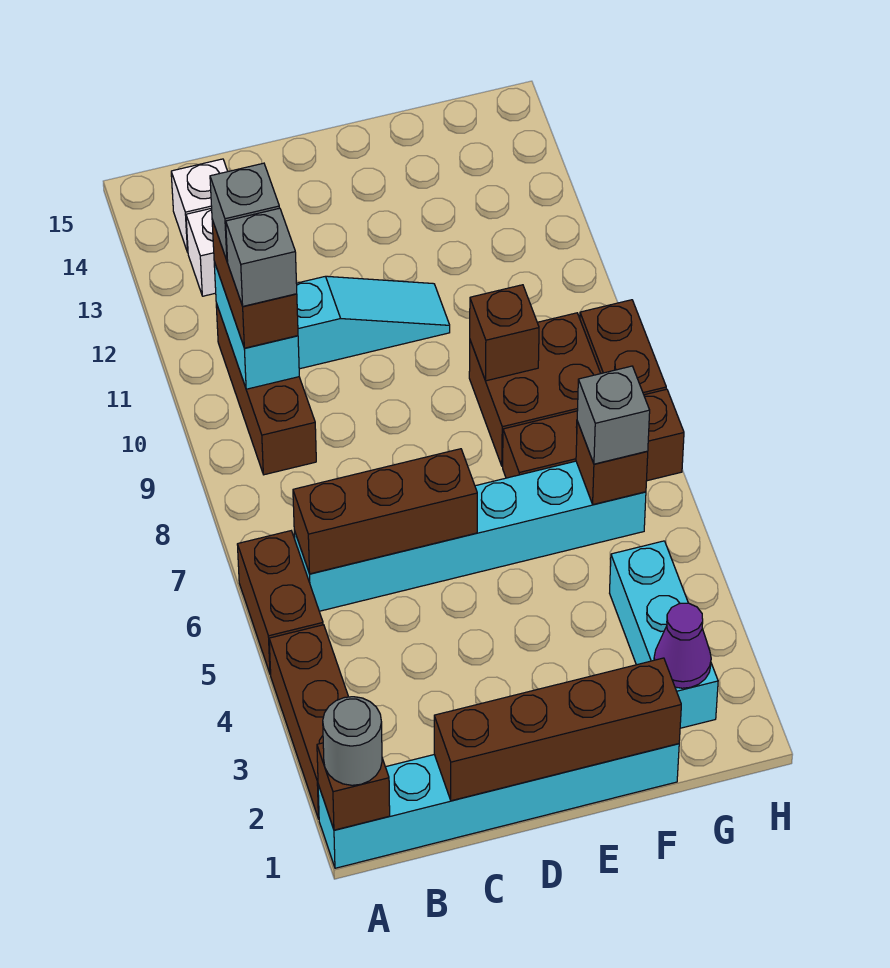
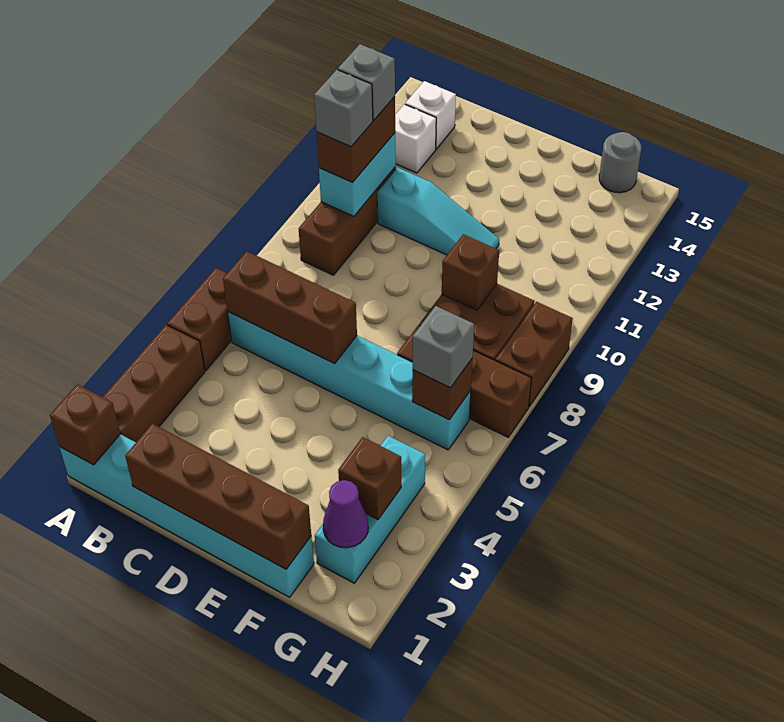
grey round brick A1 level 3 -> grey round brick G15 level 1
none -> brown brick G3 level 2

